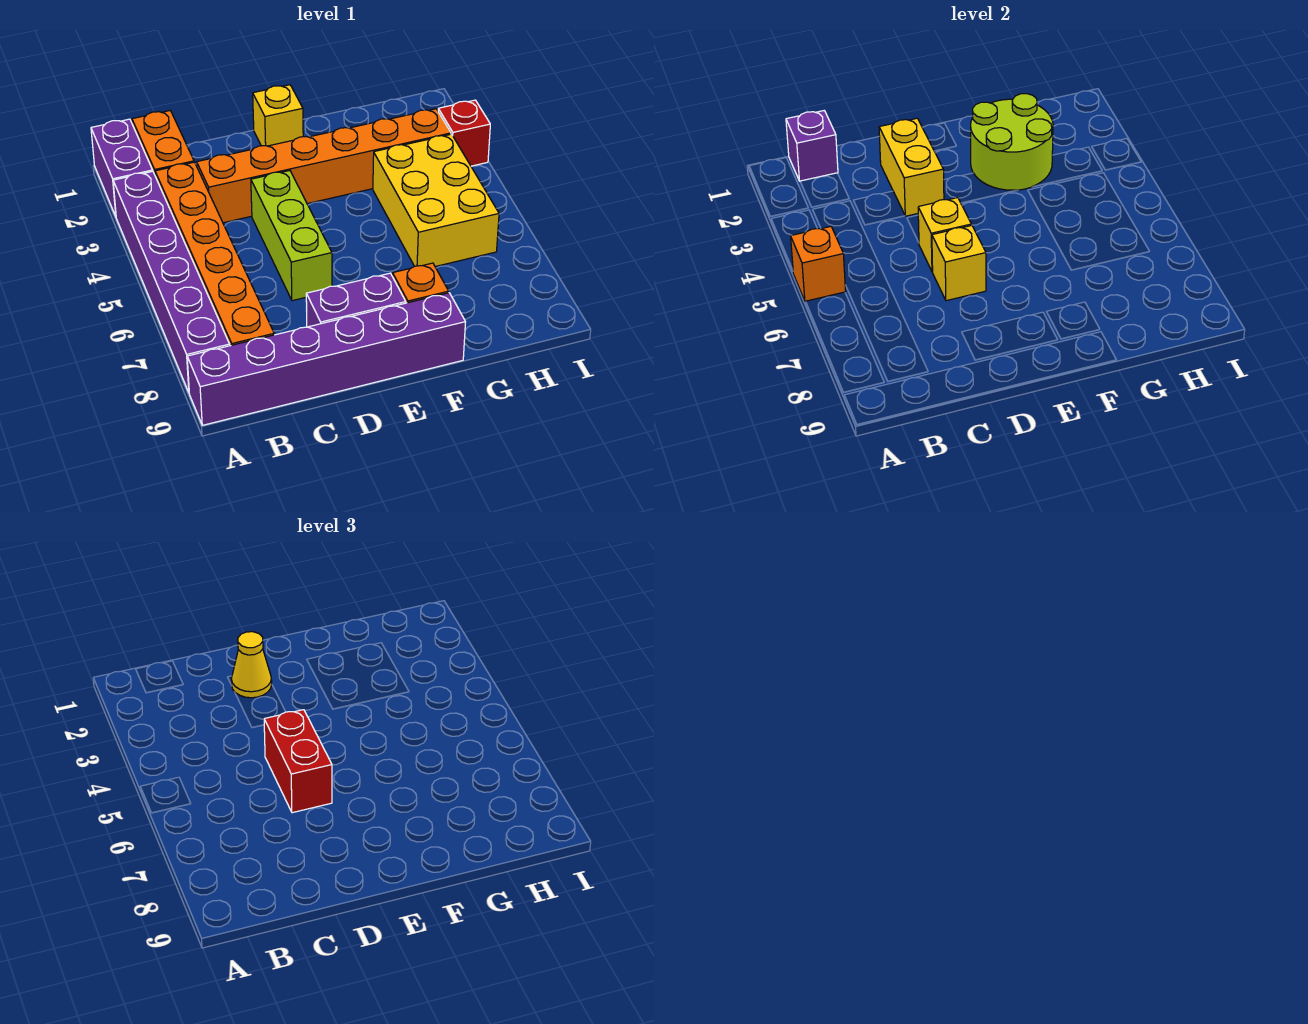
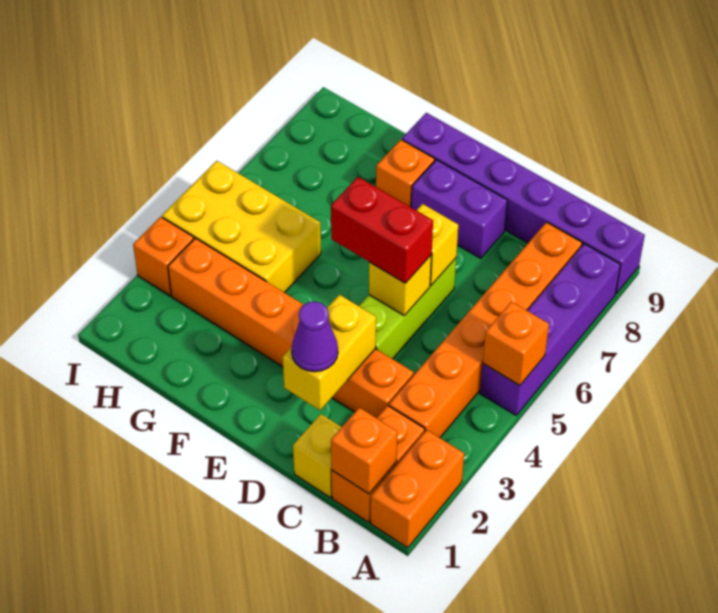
purple brick A1:A2 level 1 -> orange brick A1:A2 level 1
purple brick A3:A8 level 1 -> purple brick A5:A8 level 1
purple brick B1 level 2 -> orange brick B1 level 2
yellow cone D2 level 3 -> purple cone D2 level 3
red brick D5:D6 level 3 -> red brick D5:E5 level 3
yellow brick E1 level 1 -> yellow brick C1 level 1
lime round brick F2:G3 level 2 -> none
yellow brick G4:H6 level 1 -> yellow brick G4:I5 level 1
red brick I3 level 1 -> orange brick I3 level 1

